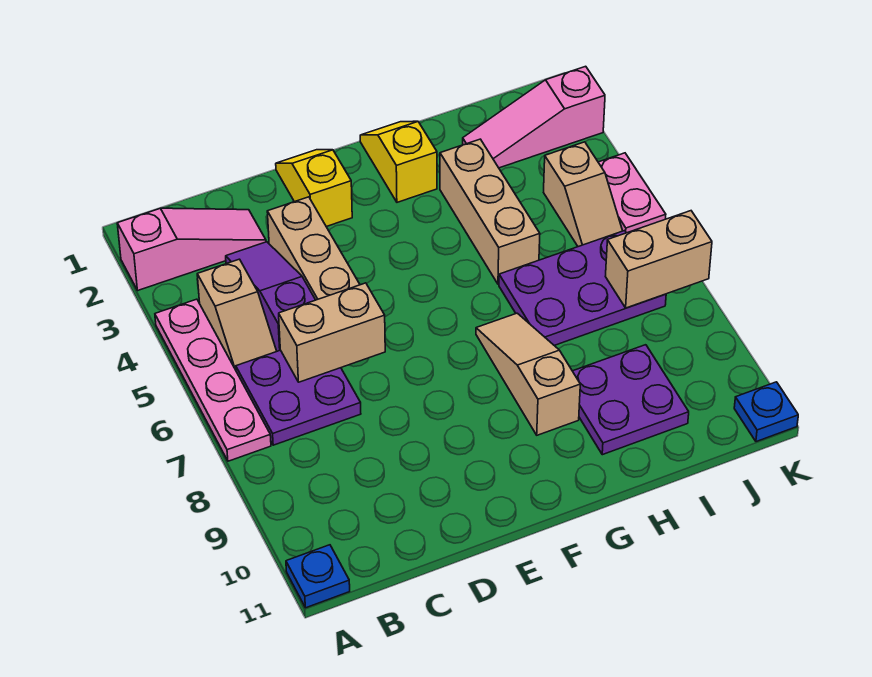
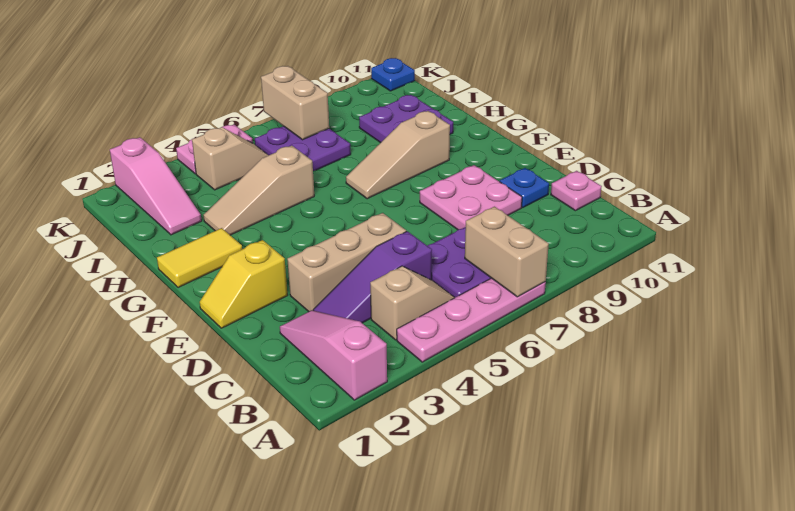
blue plate A11 level 1 -> blue plate D10 level 1
tan brick C6:D6 level 2 -> tan brick A7:B7 level 2
none -> pink plate C11 level 1
none -> pink plate D8:E9 level 1
yellow slope G1:G2 level 1 top 2 -> yellow tile G1:G2 level 1
tan brick H3:H5 level 1 -> tan slope H3:H5 level 1 top 5
purple plate H6:J7 level 1 -> purple plate I6:J7 level 1

